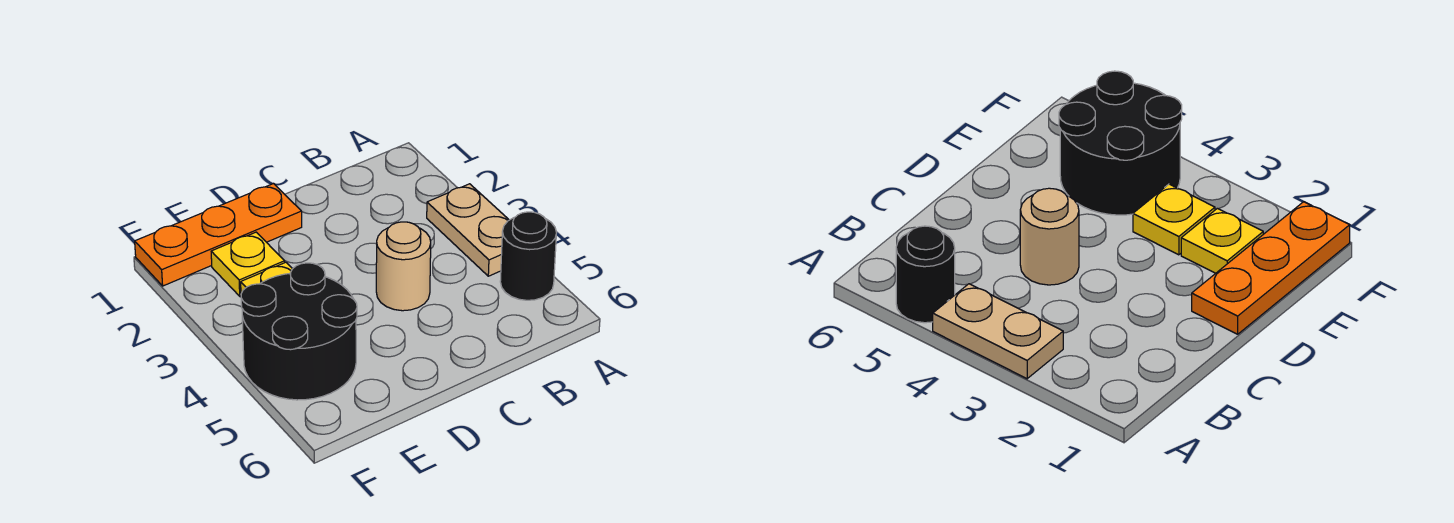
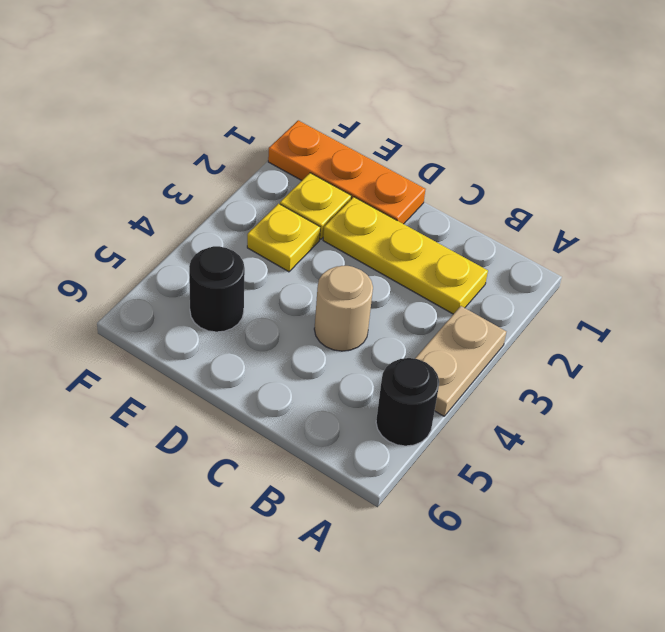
none -> yellow plate B2:D2 level 1
black round brick E4:F5 level 1 -> black round brick E5 level 1

